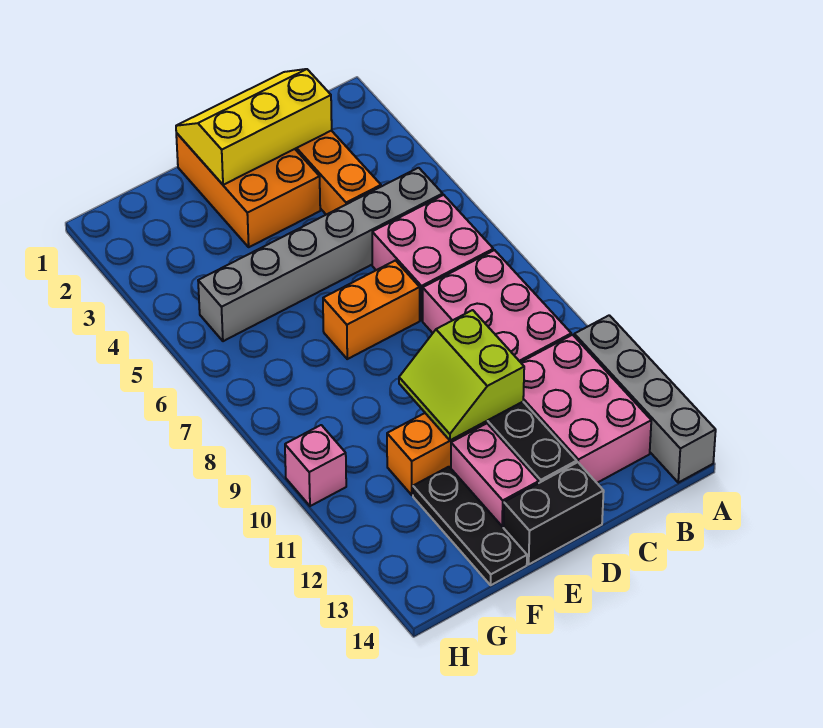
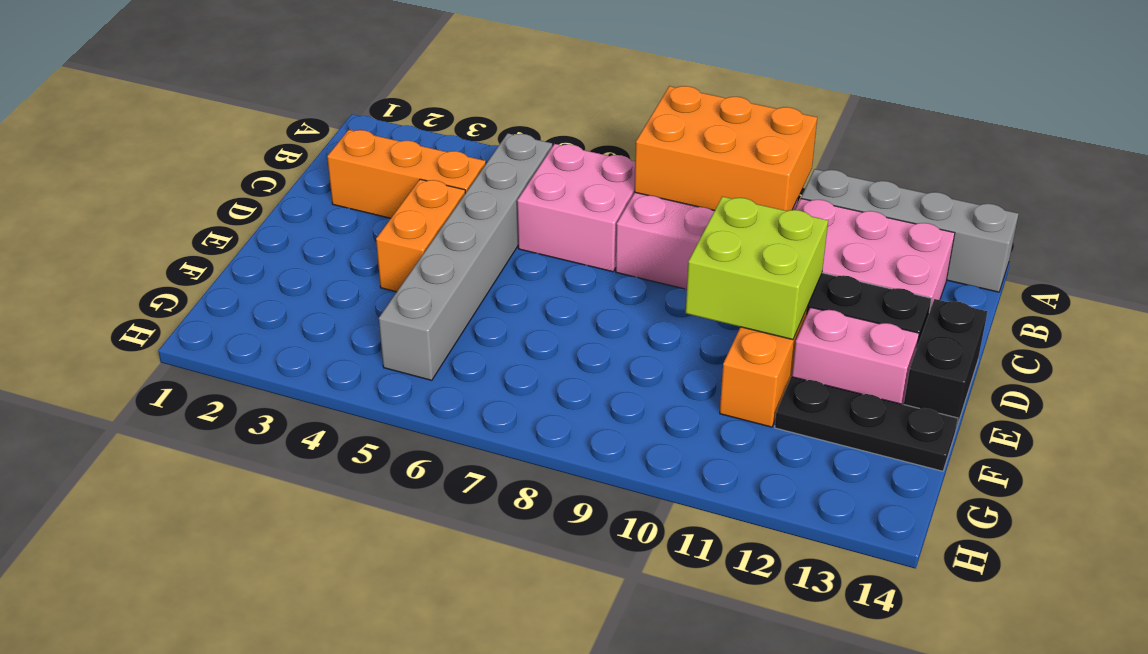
yellow slope C1:E2 level 2 top 2 -> none
orange brick D1:E3 level 1 -> orange brick A8:B10 level 2
orange brick D7:E7 level 1 -> orange brick D4:E4 level 1
lime slope D10:E11 level 2 top D -> lime brick D10:E11 level 2
pink brick H10 level 1 -> none

